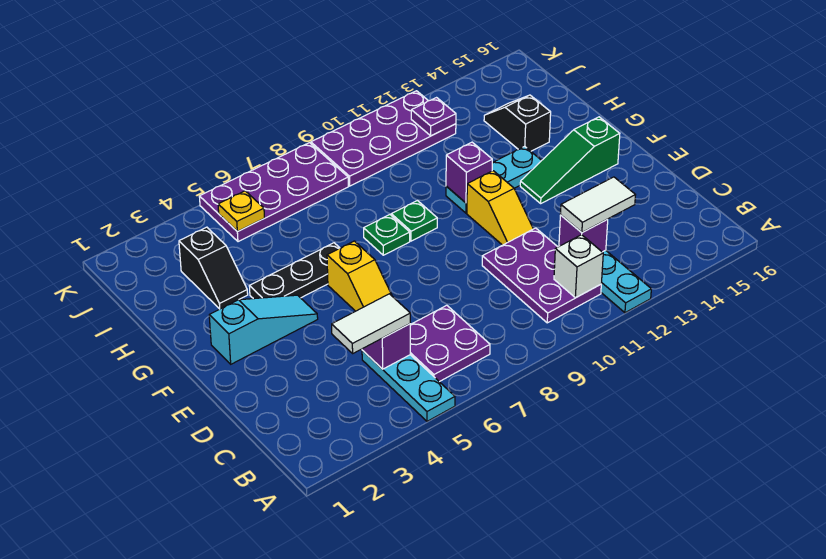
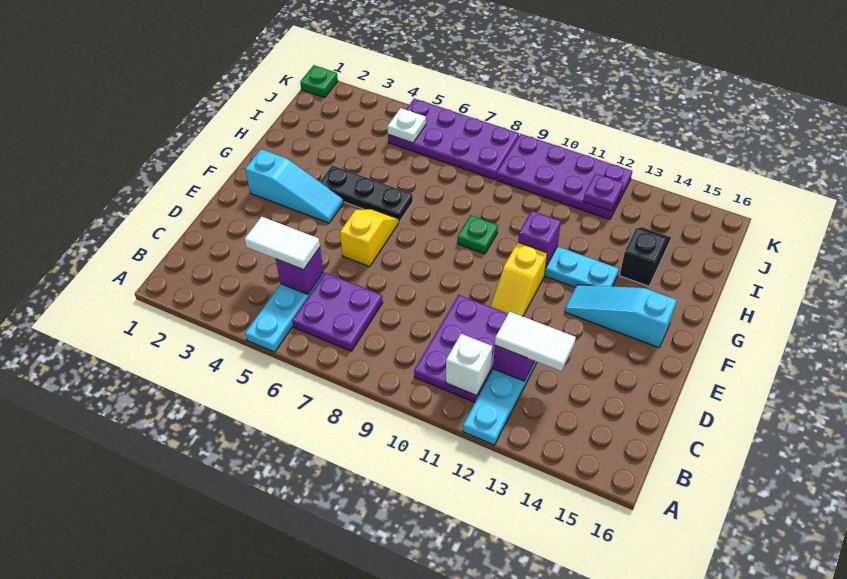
yellow slope E6:F6 level 1 top F -> yellow slope E6:F6 level 1 top E
green slope F13:F15 level 1 top 15 -> cyan slope F13:F15 level 1 top 15
green plate G8 level 1 -> green plate K1 level 1
black slope H3:I3 level 1 top I -> none
yellow plate J5 level 2 -> white plate J5 level 2

